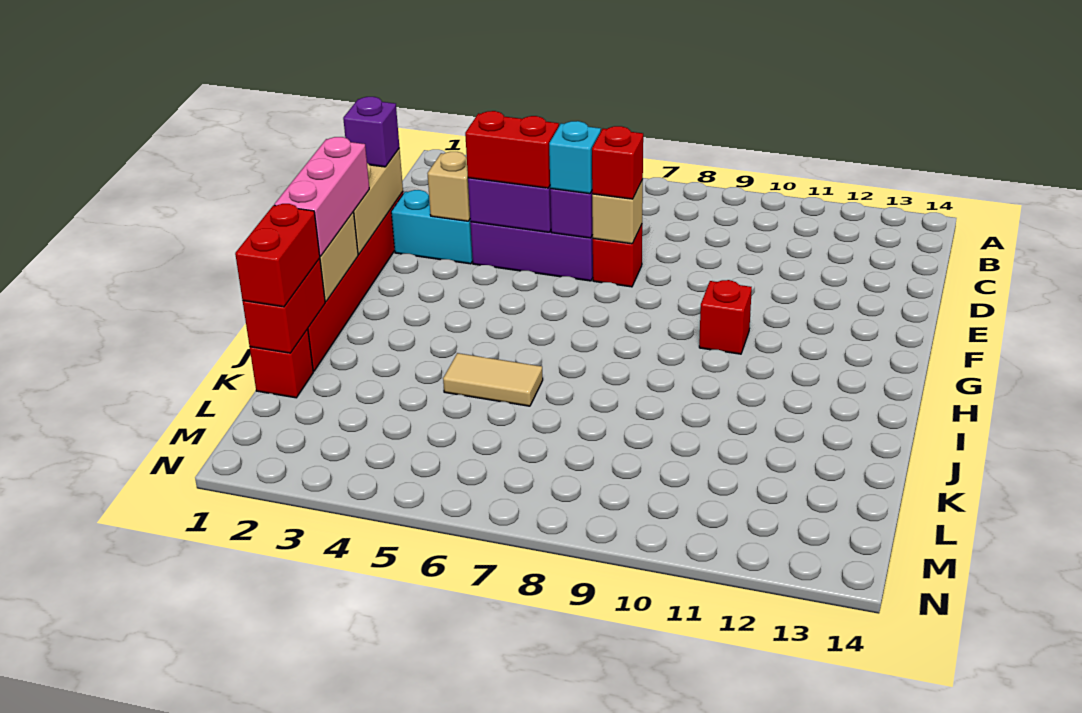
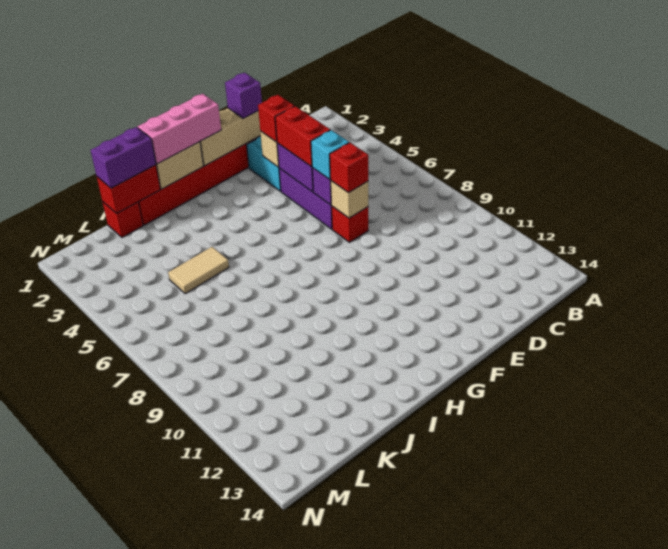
red brick G10 level 1 -> red brick E3 level 3
red brick J1:K1 level 3 -> purple brick J1:K1 level 3
tan tile J5:J6 level 1 -> tan tile J5:K5 level 1

